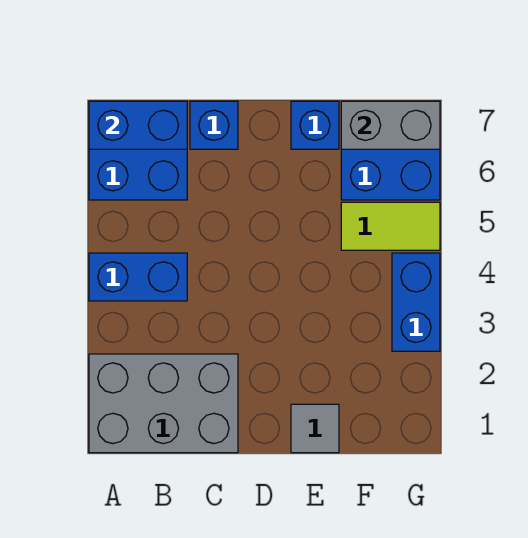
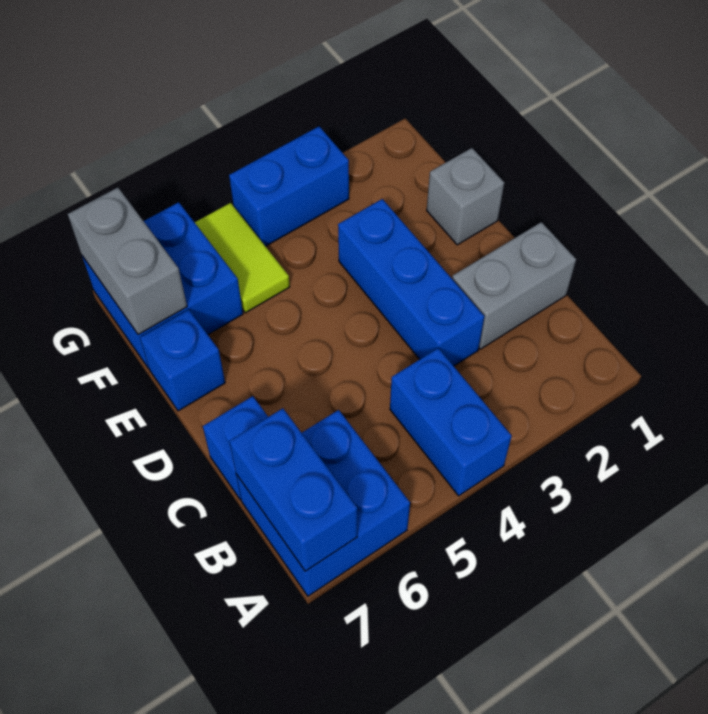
grey brick A1:C2 level 1 -> grey brick C1:C2 level 1
none -> blue brick C3:E3 level 1
grey tile E1 level 1 -> grey brick E1 level 1

